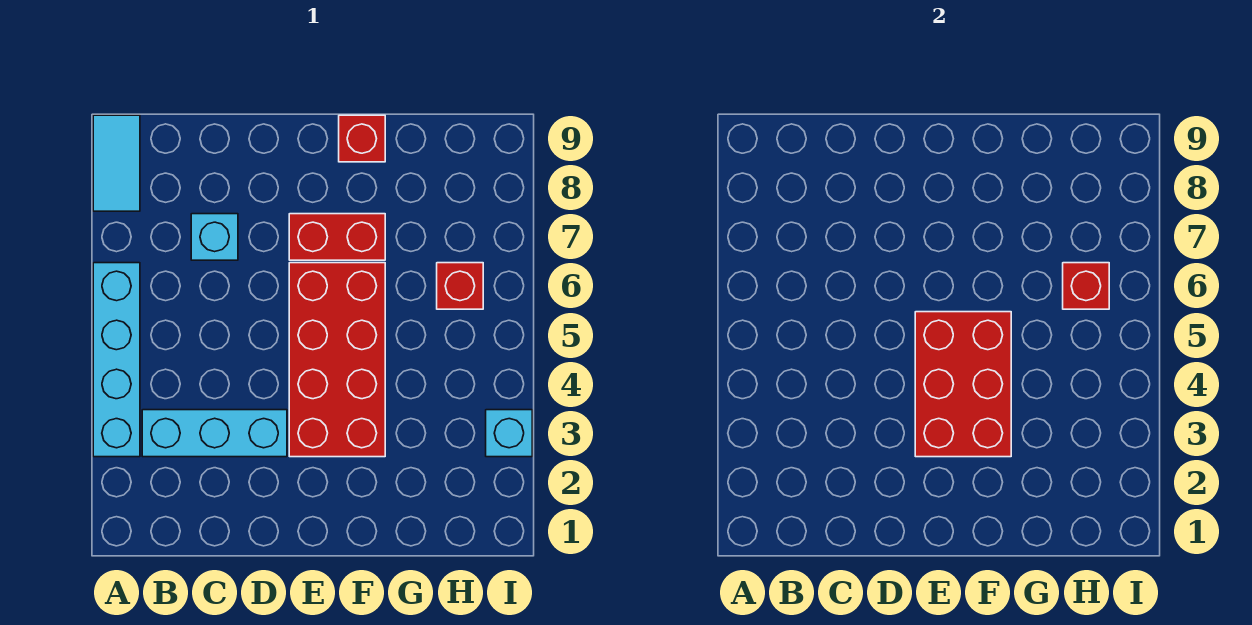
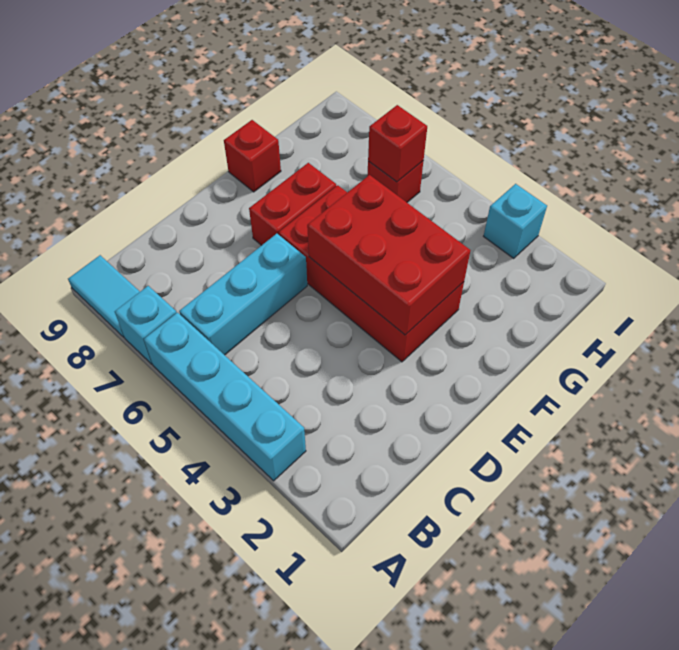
cyan brick B3:D3 level 1 -> cyan brick B6:D6 level 1
cyan brick C7 level 1 -> cyan brick A7 level 1

